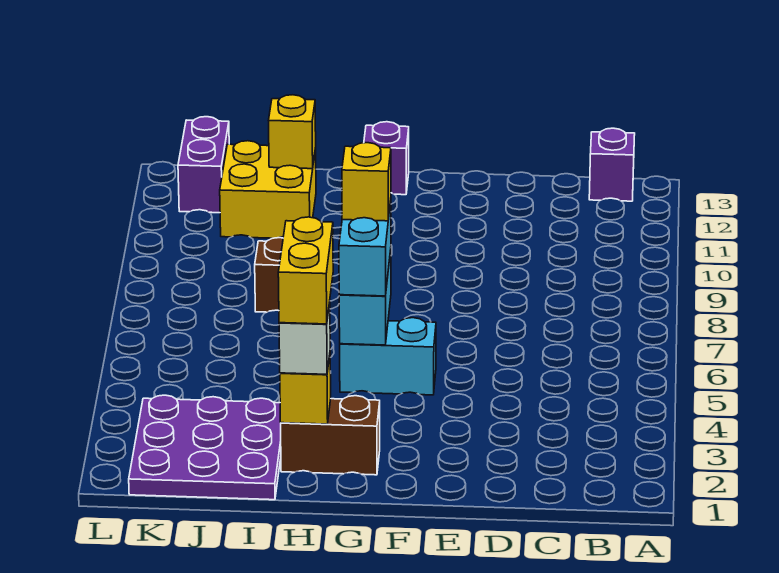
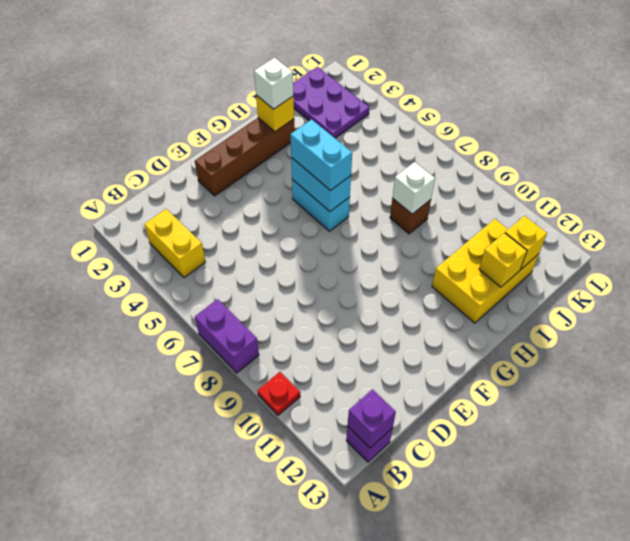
none -> red plate A10 level 1
cyan brick F5:G5 level 1 -> cyan brick G5:G6 level 1
brown brick G2:H2 level 1 -> brown brick E2:H2 level 1
yellow brick G6 level 4 -> yellow brick J12 level 2
purple brick G13 level 1 -> purple brick B13 level 2
yellow brick H2:H3 level 4 -> yellow brick B3:B4 level 1
purple plate I1:K3 level 1 -> purple plate J1:K3 level 1
none -> white brick I8 level 2
yellow brick I11:J12 level 1 -> yellow brick H11:J12 level 1
purple brick K12:K13 level 1 -> purple brick A7:A8 level 1

